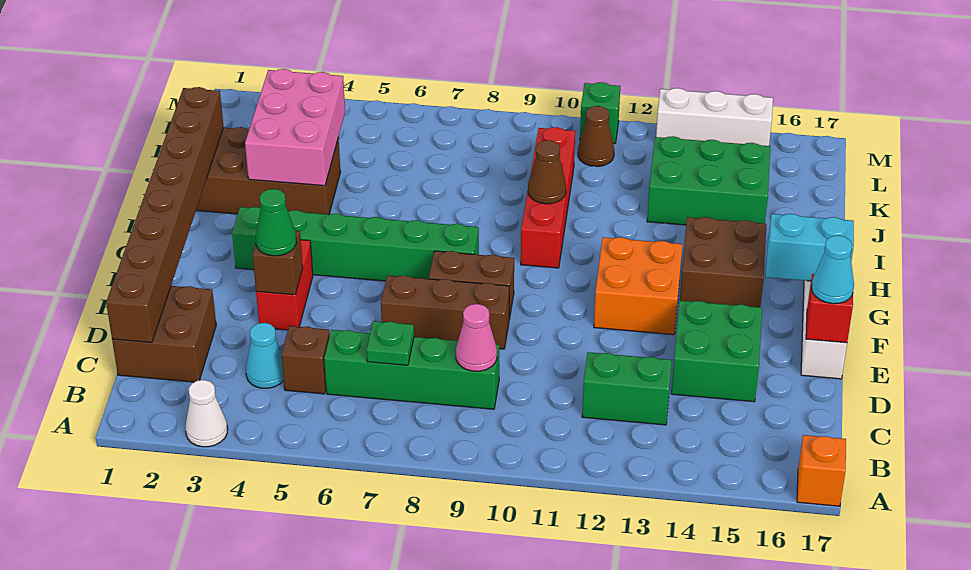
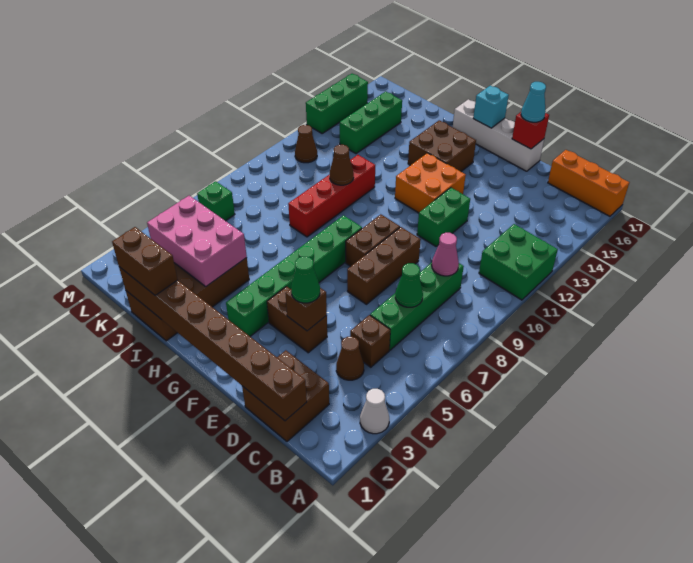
orange brick A17 level 1 -> orange brick A17:C17 level 1
cyan cone C4 level 1 -> brown cone C4 level 1
green plate C7 level 2 -> green cone C7 level 2
green brick C12:C13 level 1 -> green brick E11:E12 level 1
green brick D14:E15 level 1 -> green brick A11:B12 level 1
red brick E4:F4 level 1 -> brown brick E4:F4 level 1
cyan brick G16:G17 level 2 -> cyan brick G17 level 2
red brick H10:K10 level 1 -> red brick I8:I11 level 1
none -> brown brick I1:J1 level 3
green brick J13:K15 level 1 -> green brick K13:K15 level 1
green brick M11 level 1 -> green brick L6 level 1
white brick M13:M15 level 1 -> green brick M13:M15 level 1

